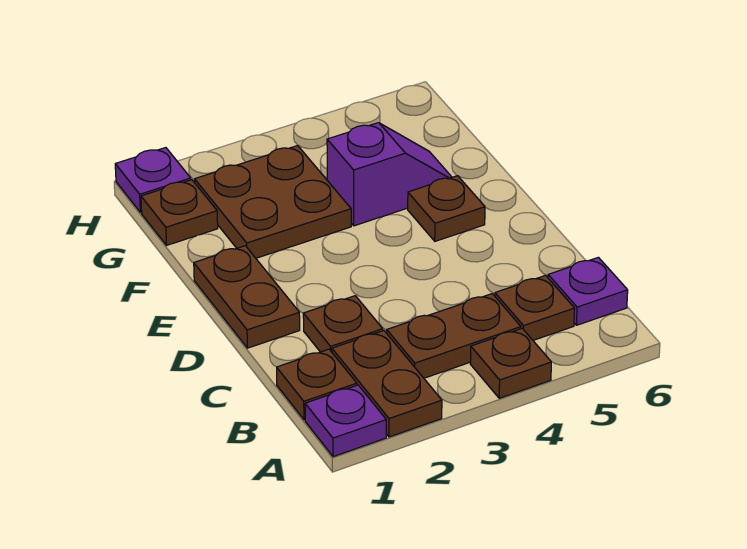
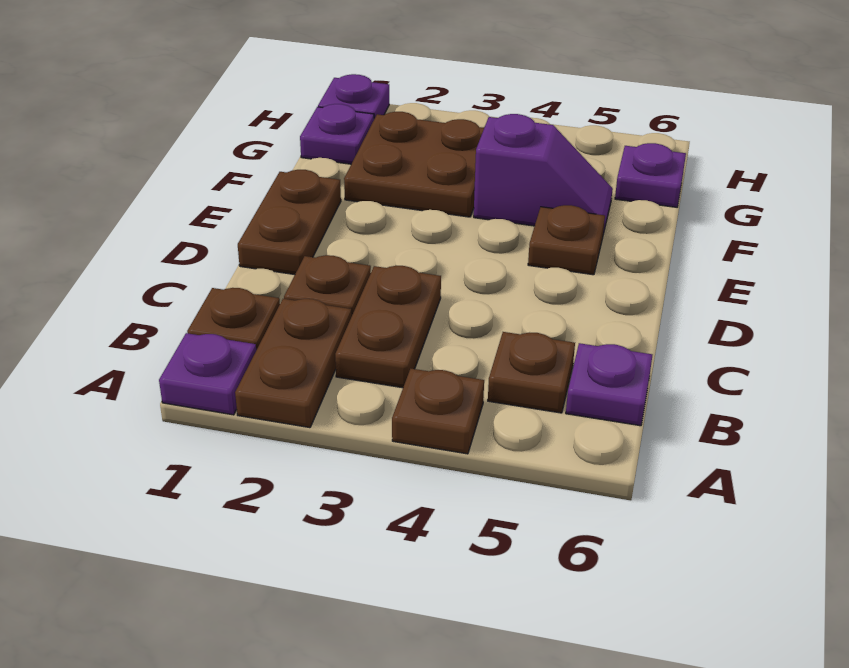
brown plate B3:B4 level 1 -> brown plate B3:C3 level 1
brown plate G1 level 1 -> purple plate G1 level 1
none -> purple plate G6 level 1

